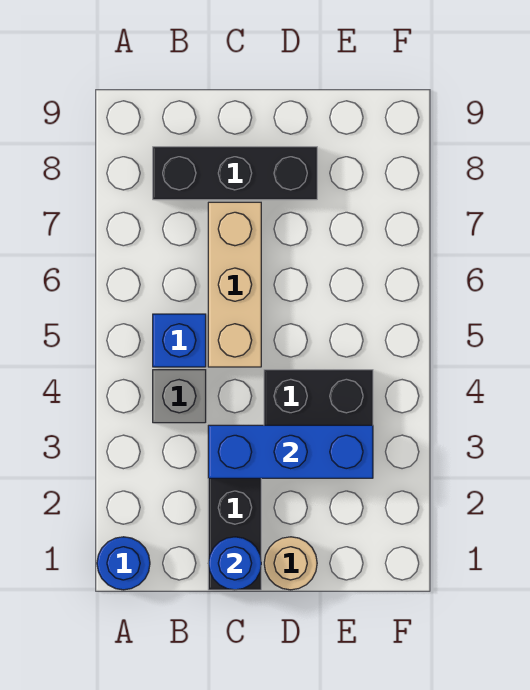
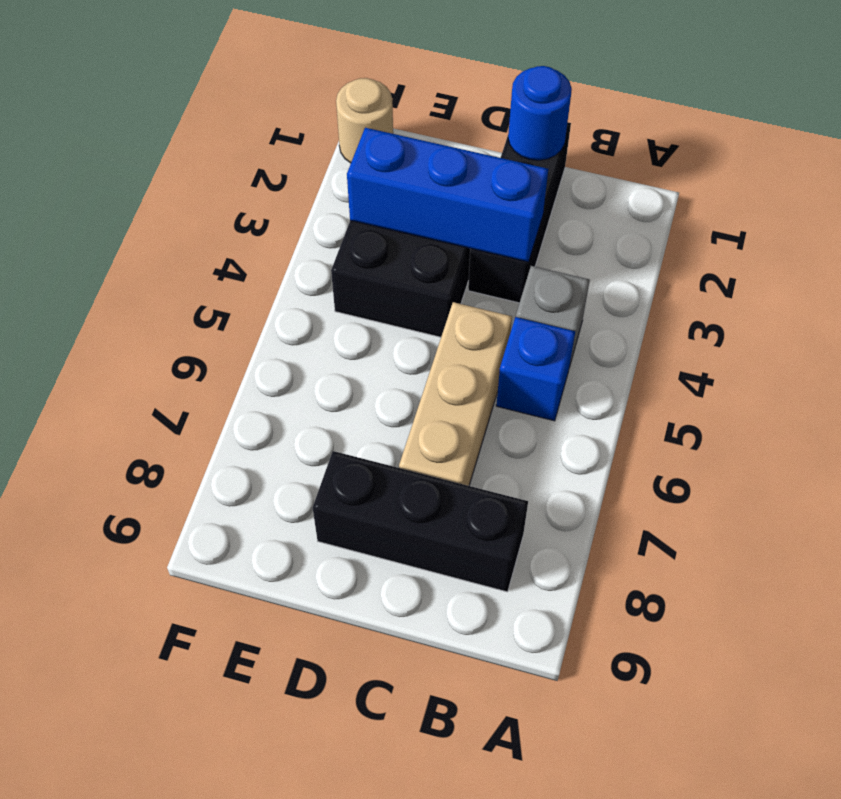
blue round brick A1 level 1 -> none
tan round brick D1 level 1 -> tan round brick F1 level 1

